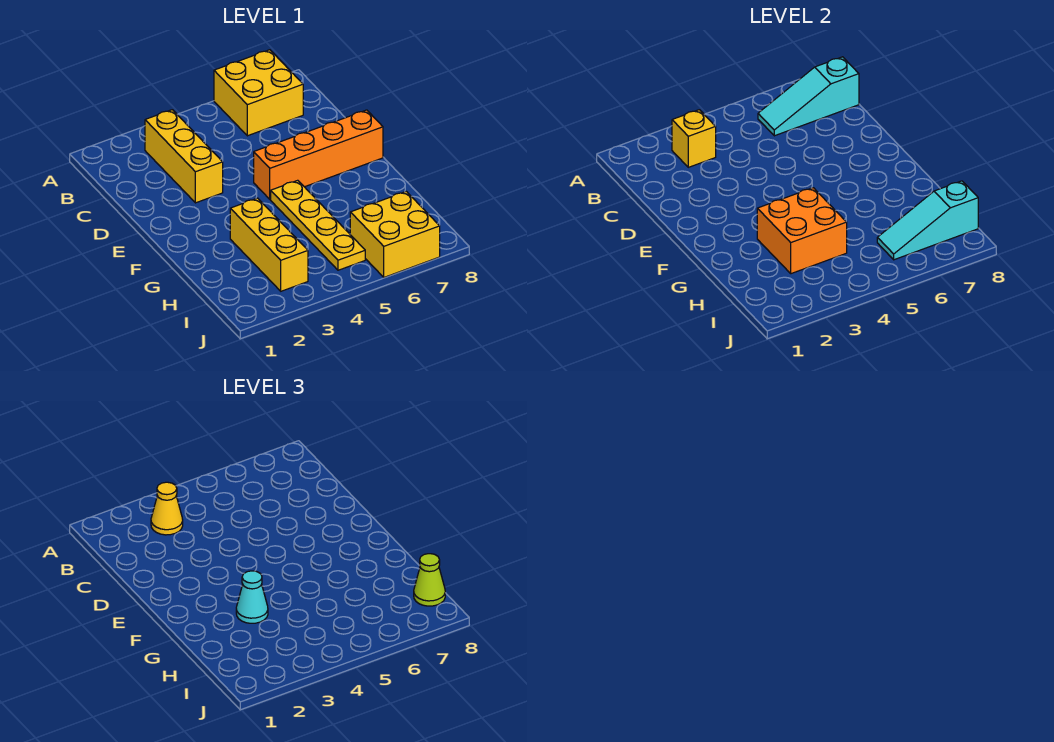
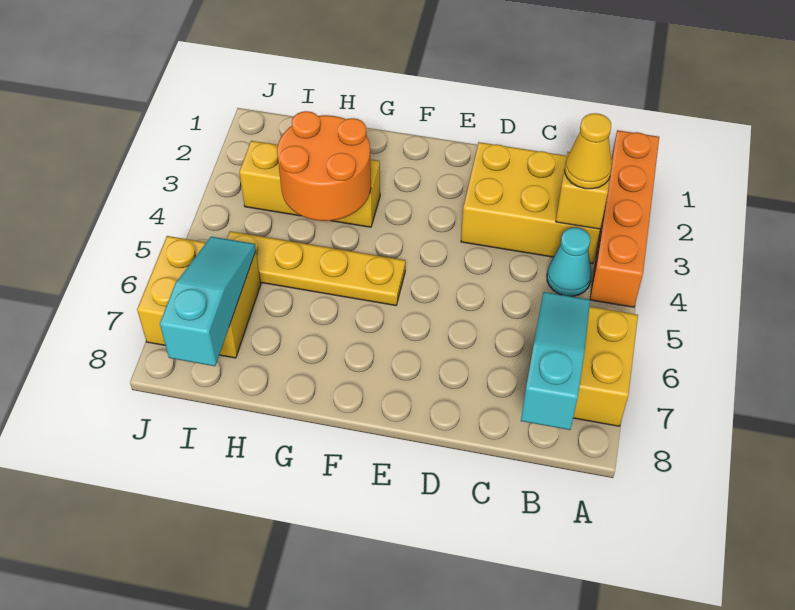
yellow brick B3:D3 level 1 -> yellow brick B2:D3 level 1
orange brick E5:E8 level 1 -> orange brick A1:A4 level 1
orange brick G3:H4 level 2 -> orange round brick G3:H4 level 2
cyan cone G3 level 3 -> cyan cone B4 level 1
lime cone I8 level 3 -> none

